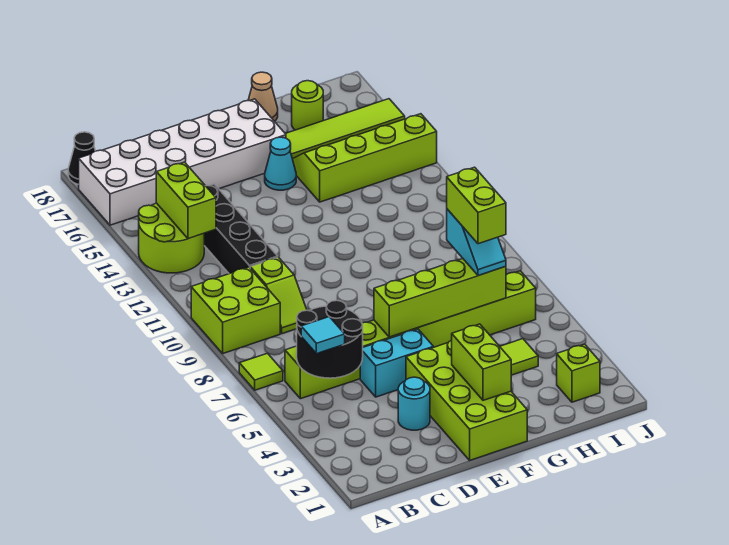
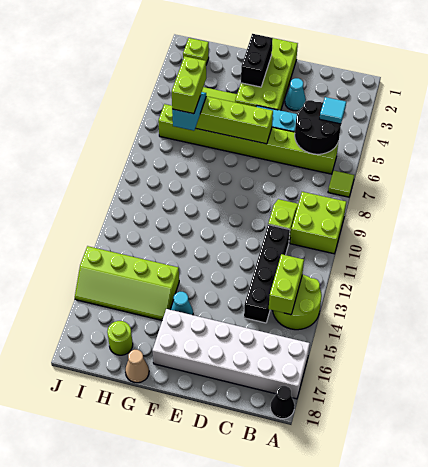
cyan round brick D3 level 1 -> cyan cone D3 level 1
lime brick F2:F3 level 2 -> black brick F2:F3 level 2
lime tile G16:J16 level 1 -> none

